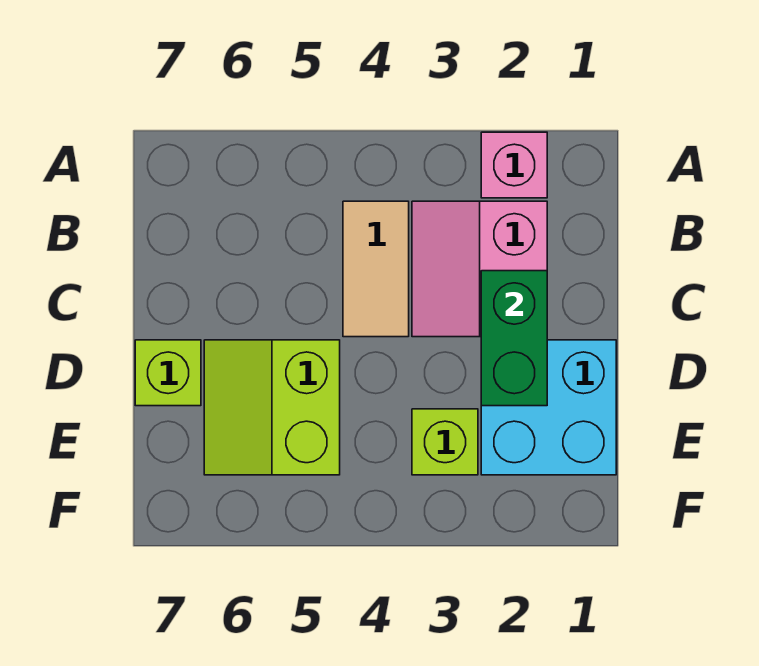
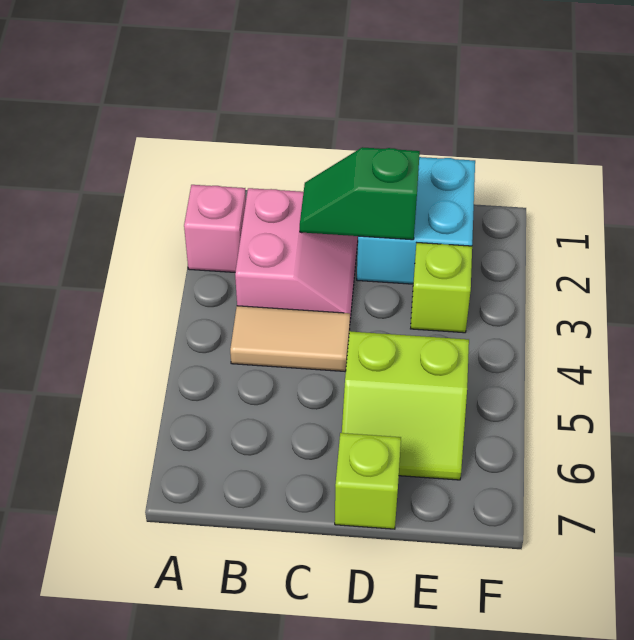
pink slope B2:C3 level 1 top 2 -> pink slope B2:C3 level 1 top B
green brick C2:D2 level 2 -> green slope C2:D2 level 2 top D

